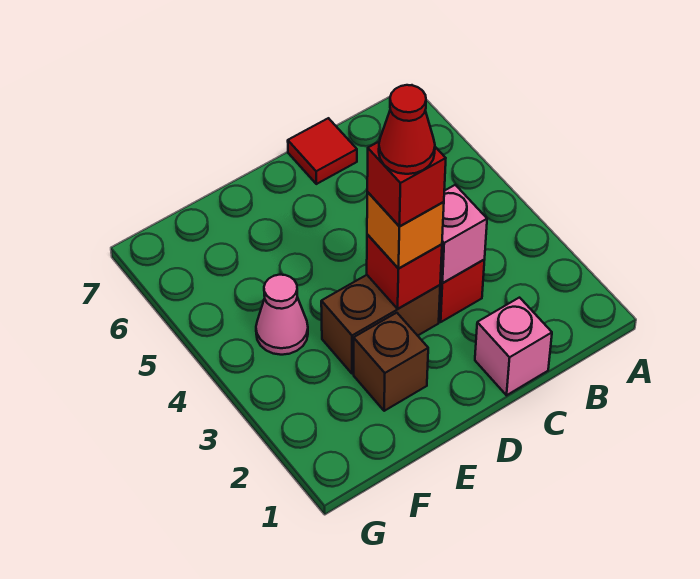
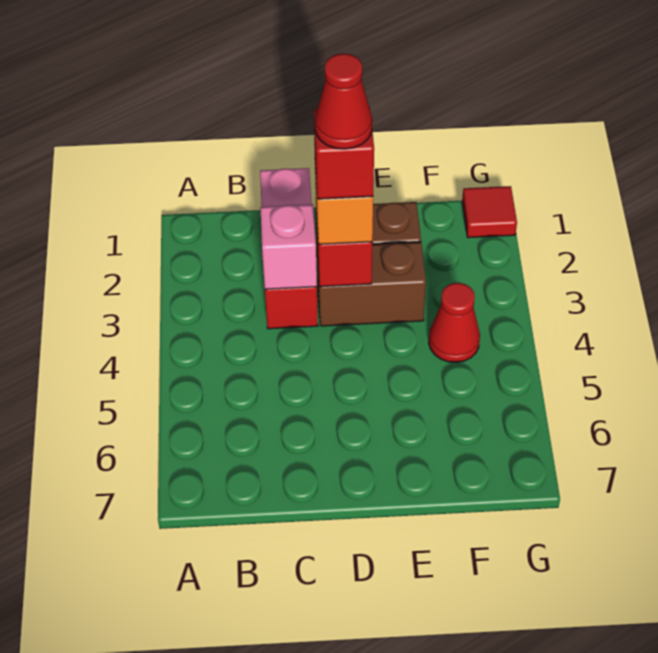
red tile C7 level 1 -> red tile G1 level 1
pink cone F4 level 1 -> red cone F4 level 1

